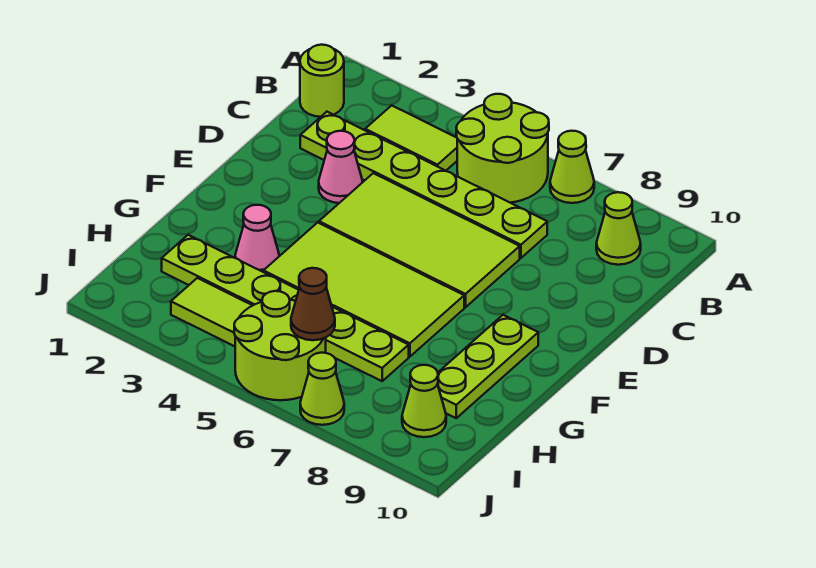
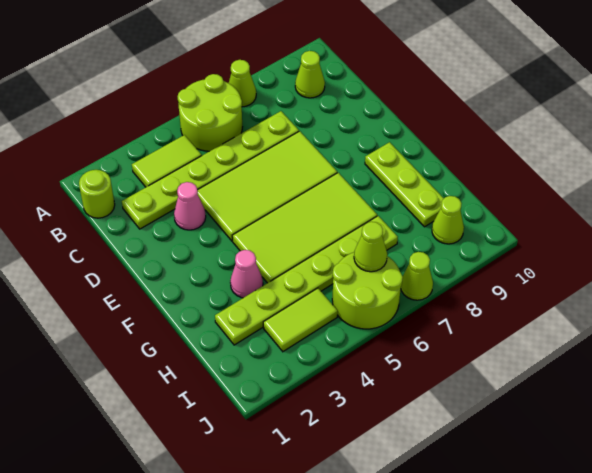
brown cone I6 level 2 -> lime cone I6 level 2

